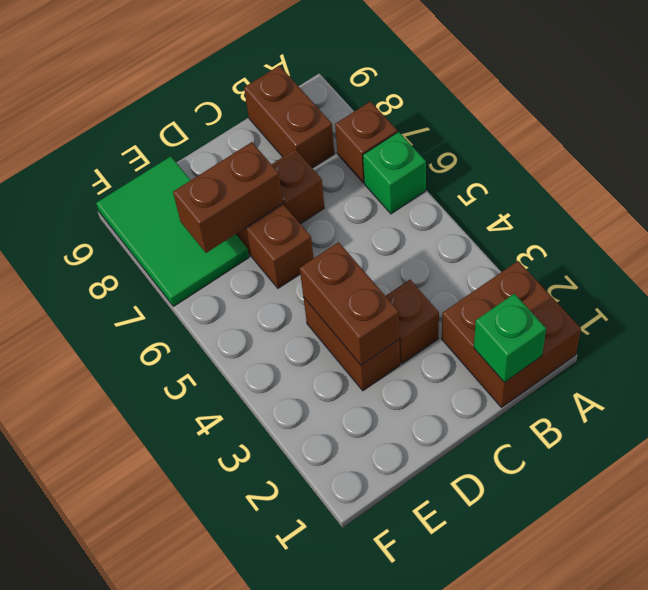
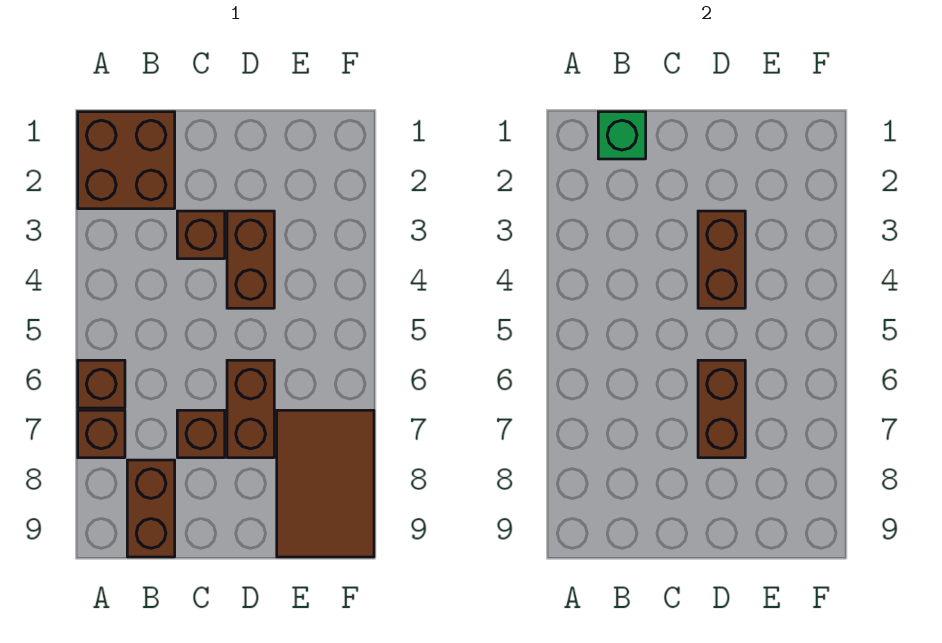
green brick A6 level 1 -> brown brick A6 level 1
brown brick D7:E7 level 2 -> brown brick D6:D7 level 2
green tile E7:F9 level 1 -> brown tile E7:F9 level 1

